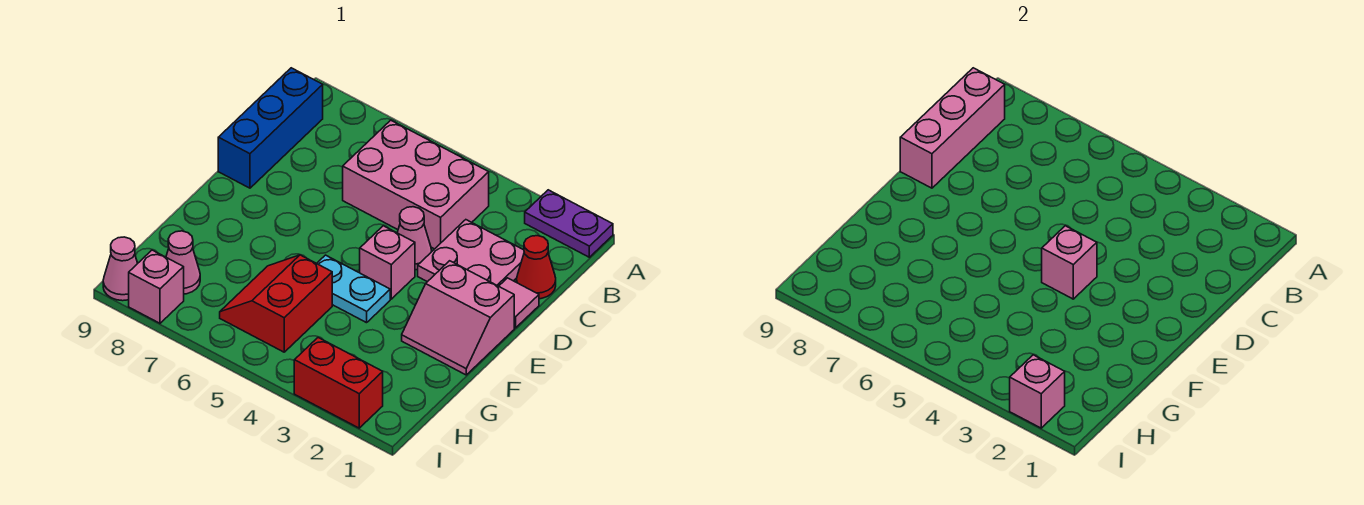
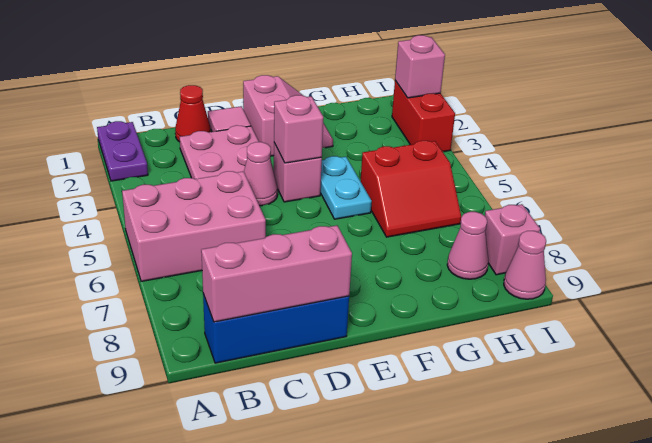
pink brick B4:C6 level 1 -> pink brick A5:C6 level 1

